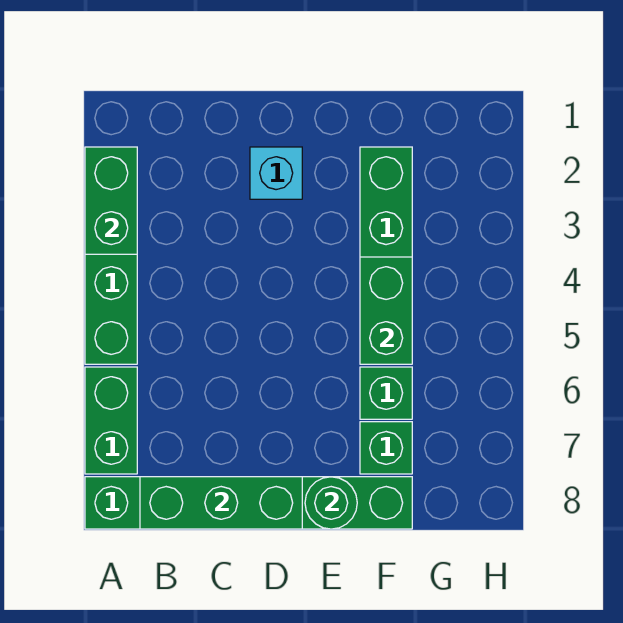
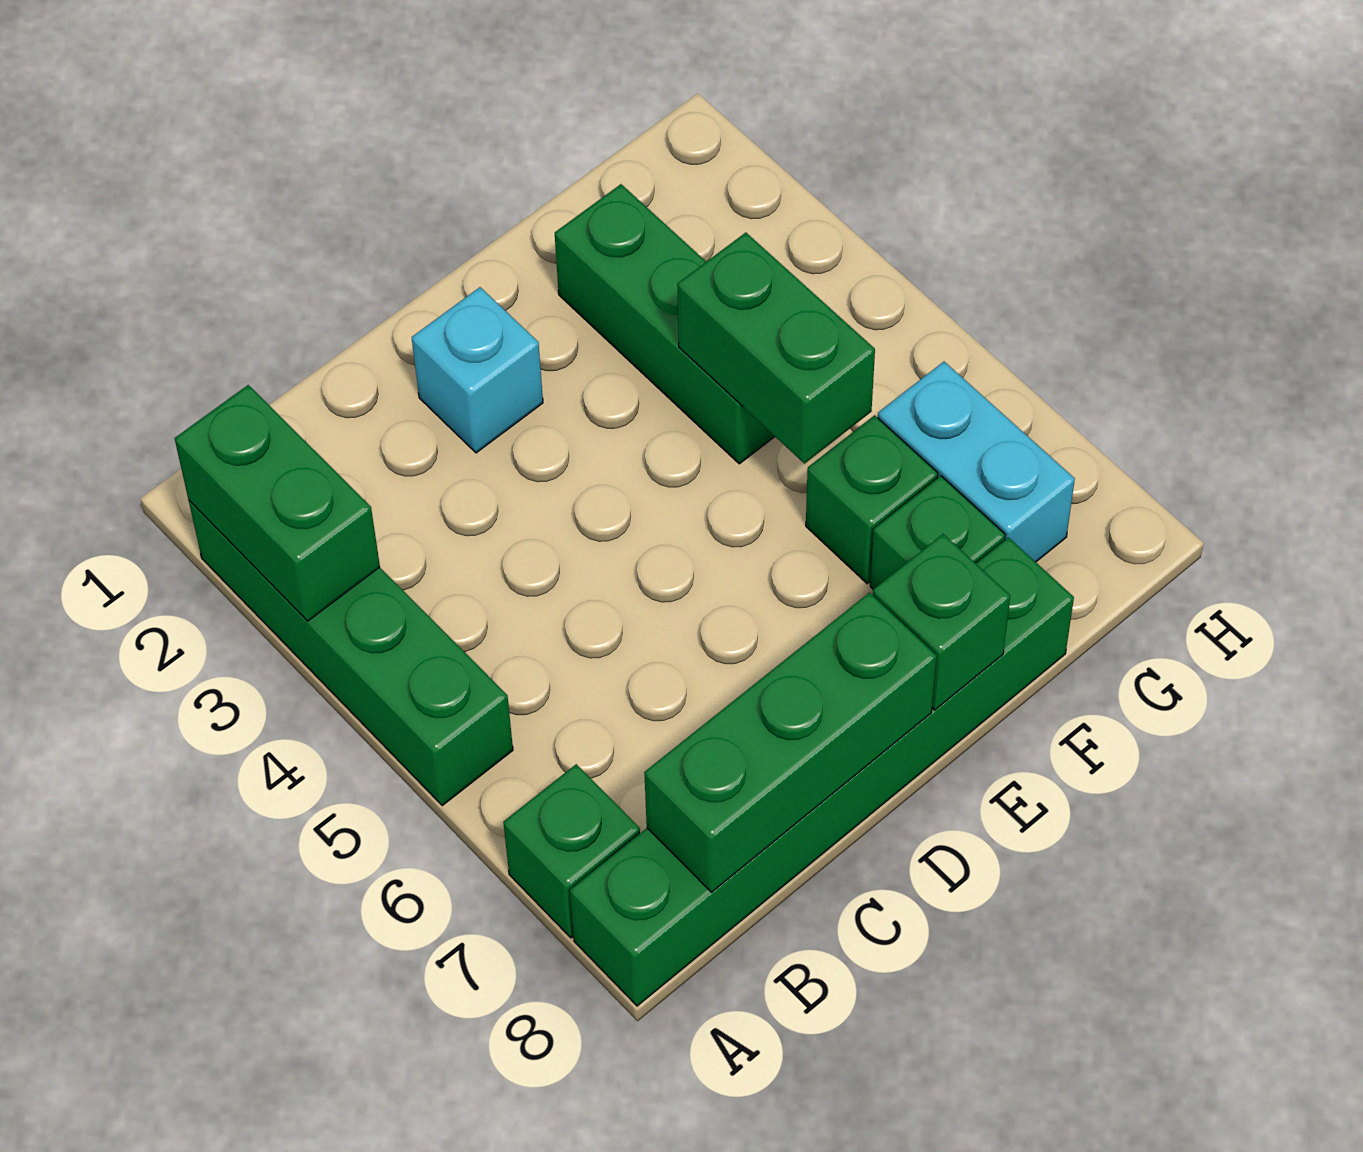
green brick A6:A7 level 1 -> green brick A7 level 1
green round brick E8 level 2 -> green brick E8 level 2
none -> cyan brick G6:G7 level 1

